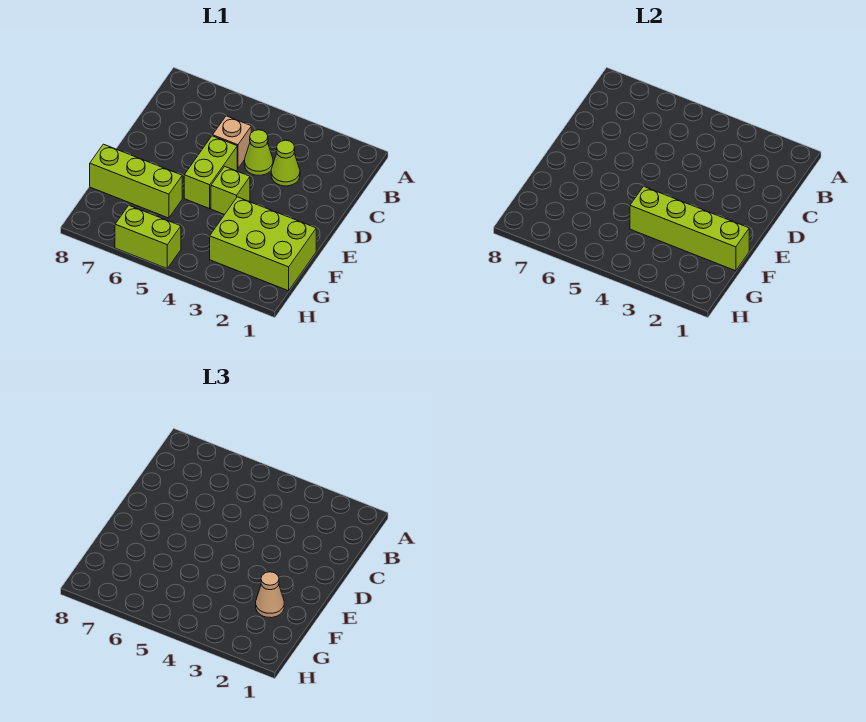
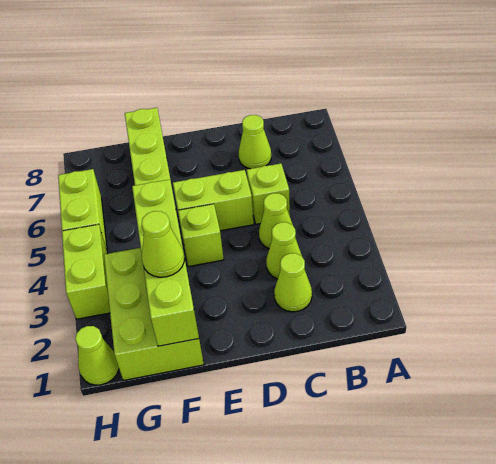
none -> lime cone C2 level 1
tan brick C5 level 1 -> lime brick C5 level 1
none -> lime cone C7 level 1
tan cone F2 level 3 -> lime cone F2 level 3
none -> lime cone H1 level 1
none -> lime brick H3:H4 level 1

